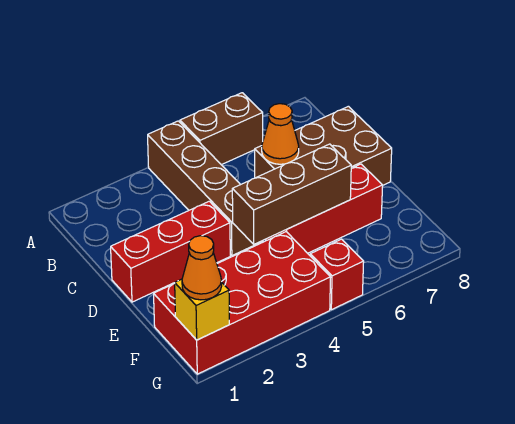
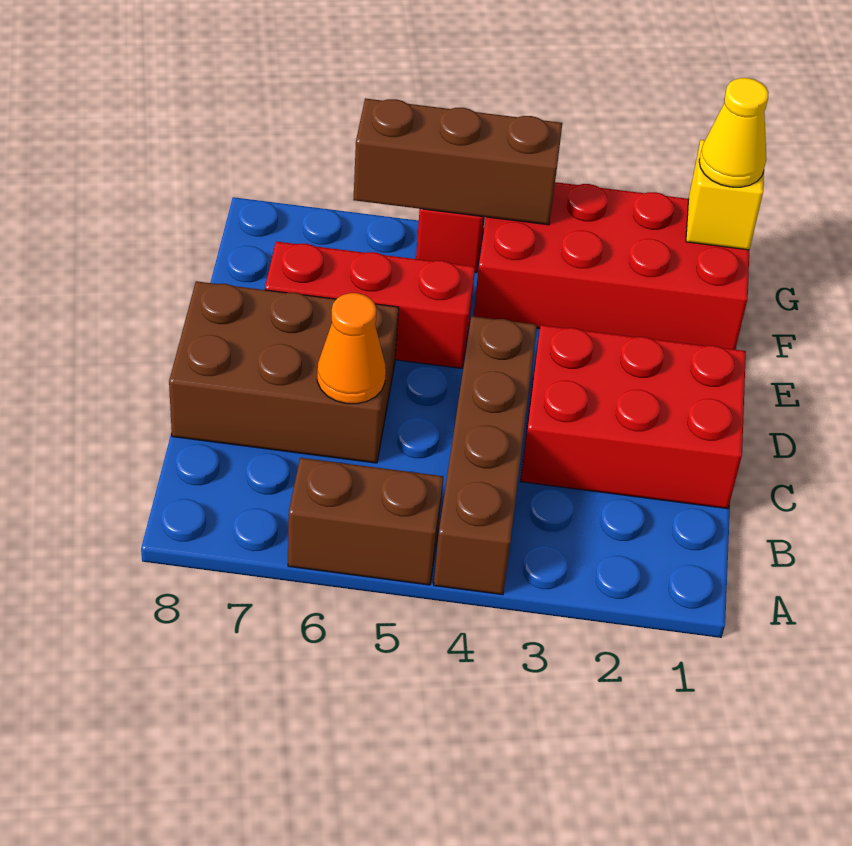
red brick D1:D3 level 1 -> red brick C1:D3 level 1
brown brick E4:E6 level 2 -> brown brick G4:G6 level 2
orange cone G1 level 3 -> yellow cone G1 level 3

